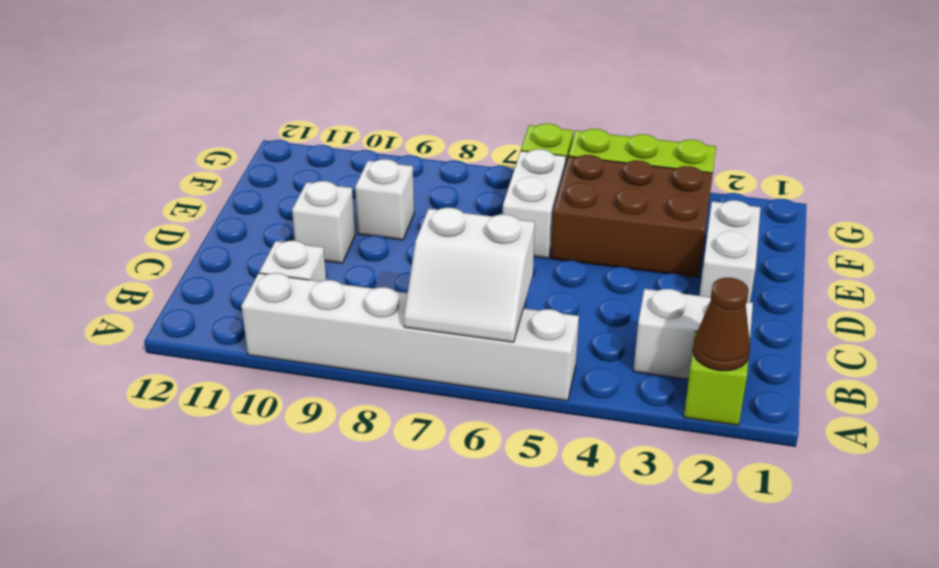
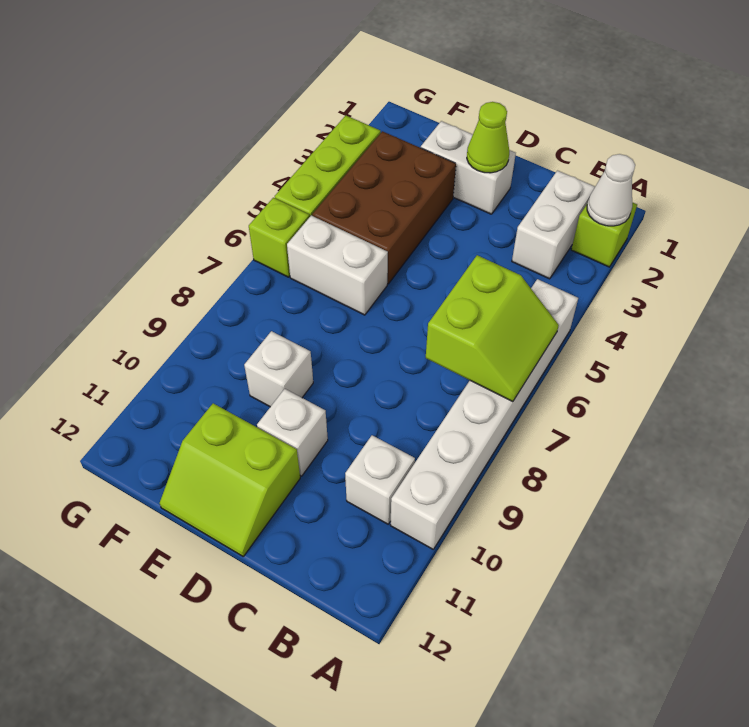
brown cone A2 level 2 -> white cone A2 level 2
white slope A6:B7 level 2 top B -> lime slope A6:B7 level 2 top B
none -> lime cone D2 level 2
none -> lime slope D11:E12 level 1 top 11

